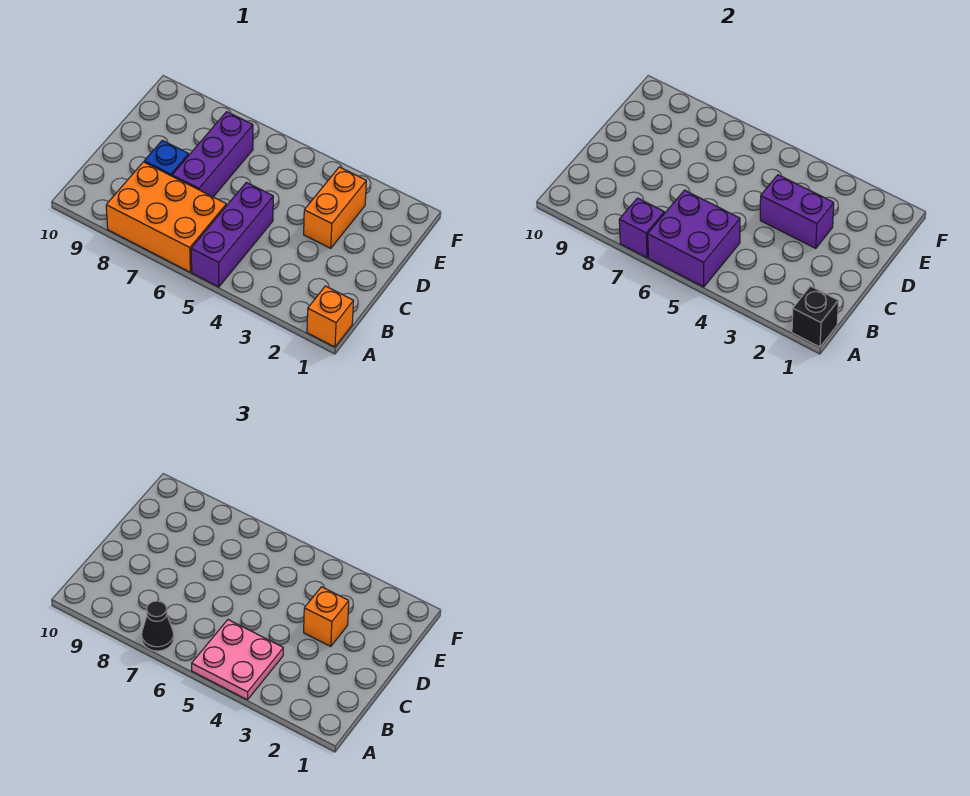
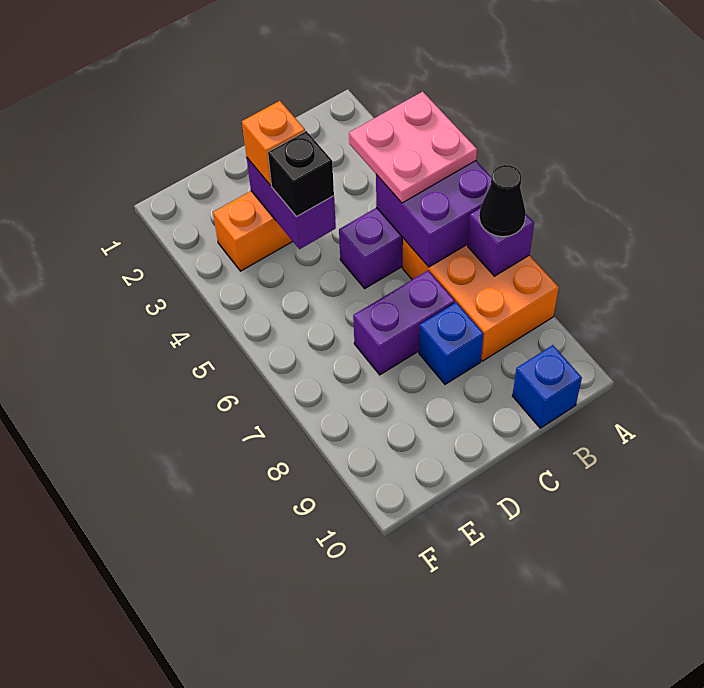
orange brick A1 level 1 -> none
black brick A1 level 2 -> black brick D4 level 3
none -> blue brick B10 level 1
purple brick C7:E7 level 1 -> purple brick C7:D7 level 1

